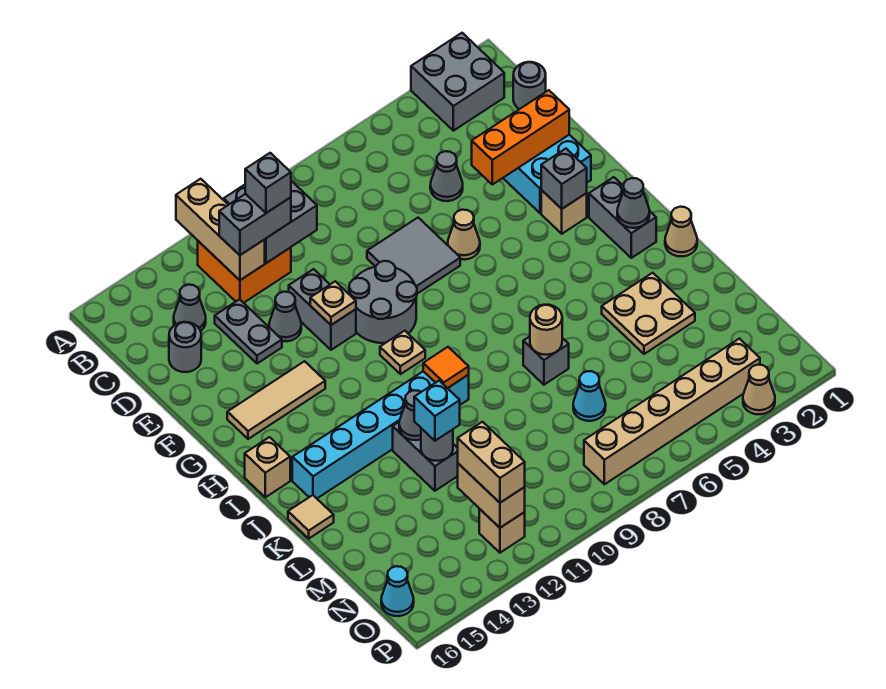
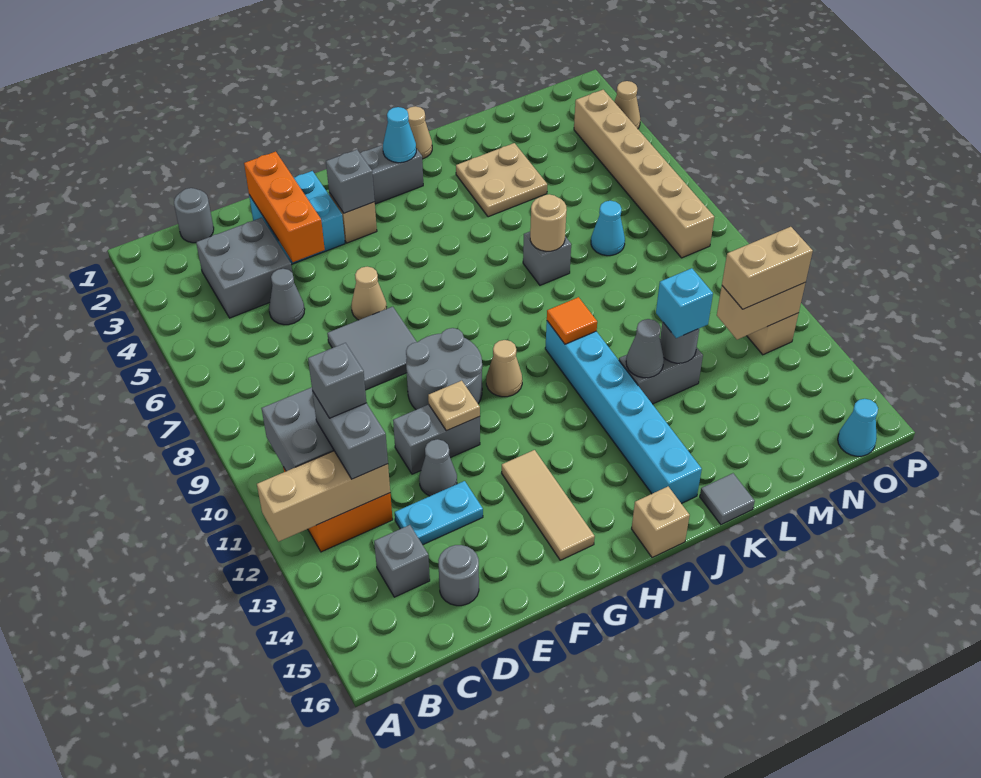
grey brick A2:B3 level 1 -> grey brick C3:D4 level 1
grey cone C14 level 1 -> grey brick C14 level 1
grey plate D13:E13 level 1 -> cyan plate D13:E13 level 1
tan plate H10 level 1 -> tan cone H10 level 1
grey cone I2 level 2 -> cyan cone I2 level 2
tan tile K16 level 1 -> grey tile K16 level 1

